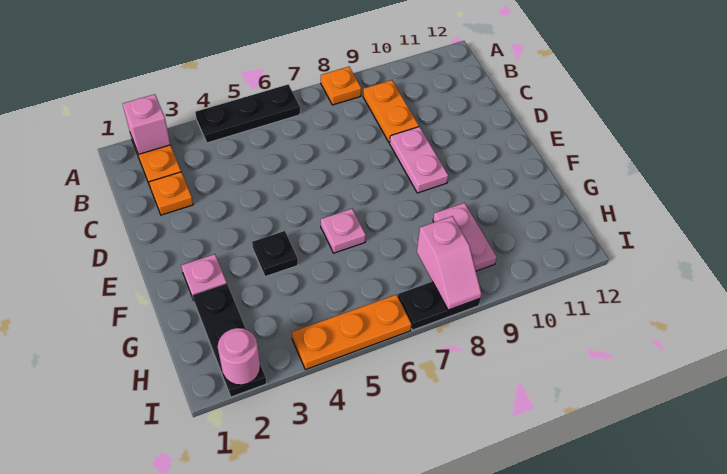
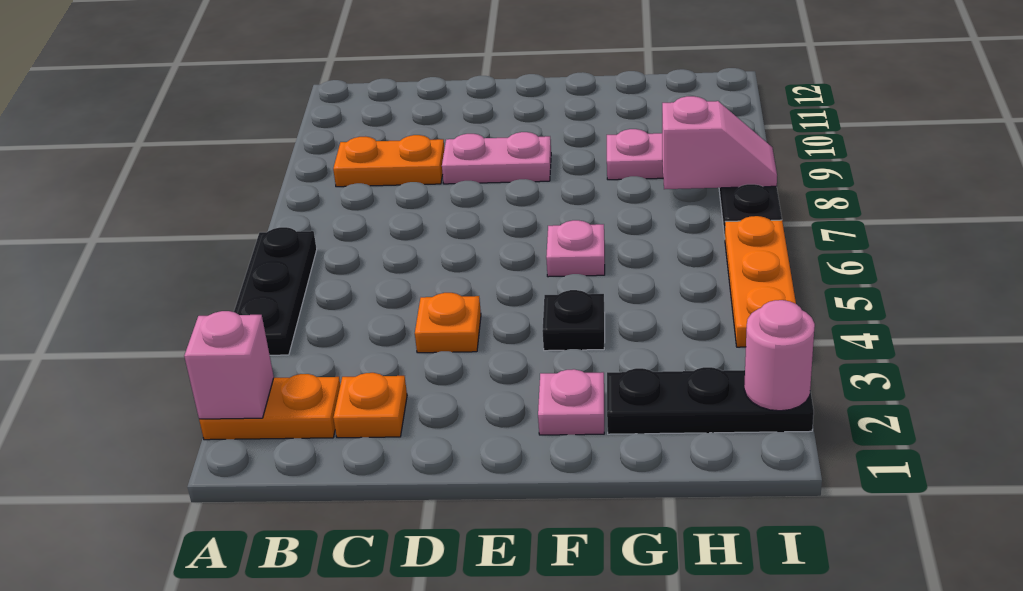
orange plate A8 level 1 -> orange plate D4 level 1

